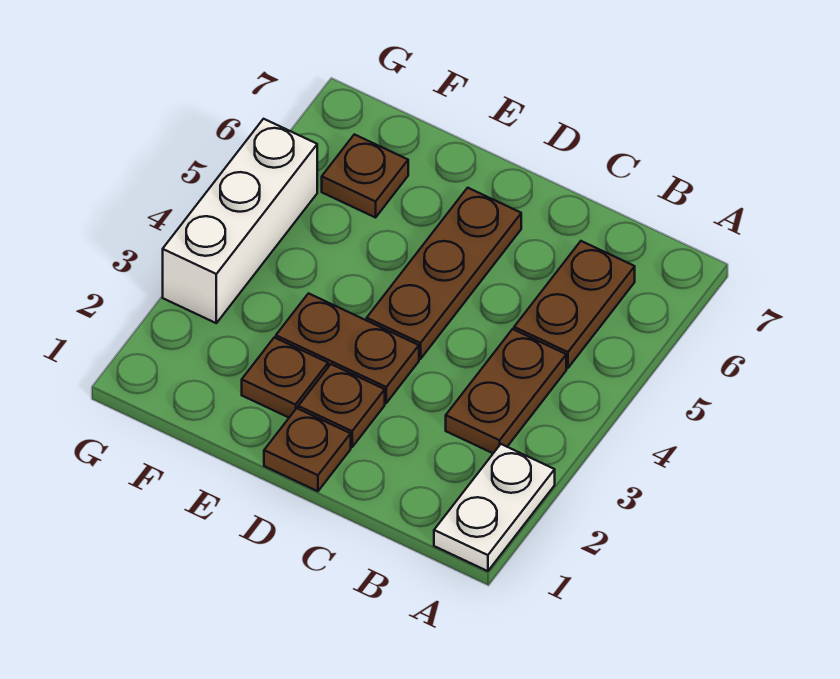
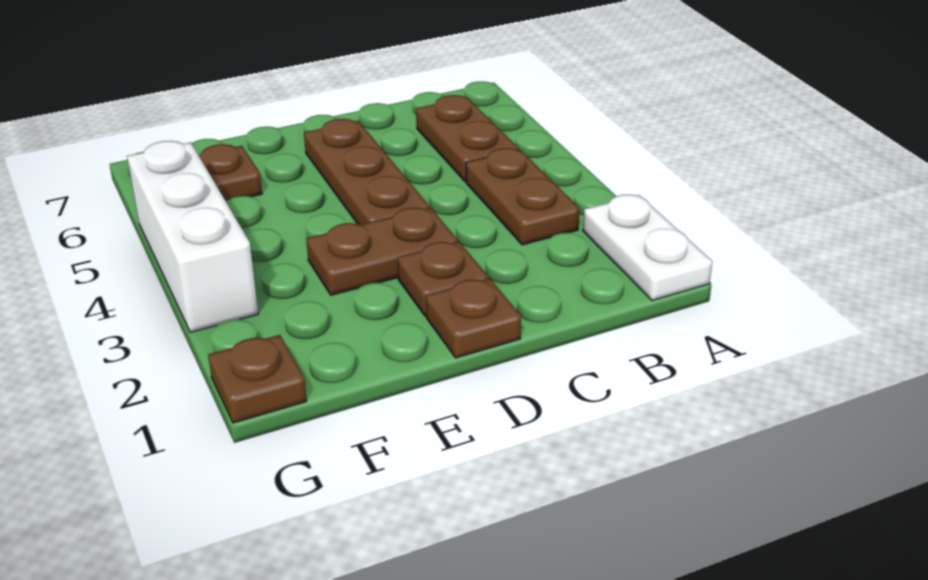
brown plate E2 level 1 -> brown plate G1 level 1

